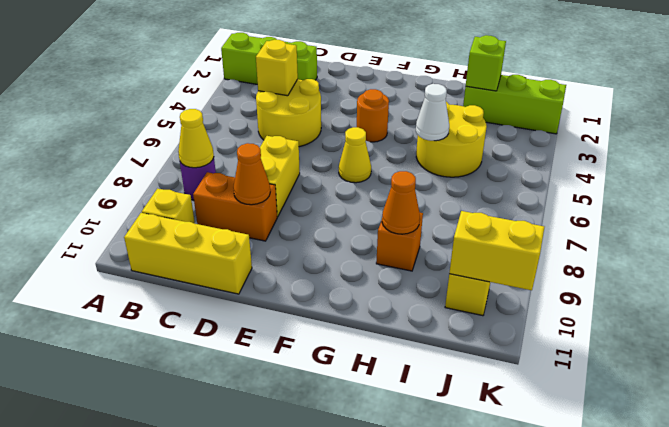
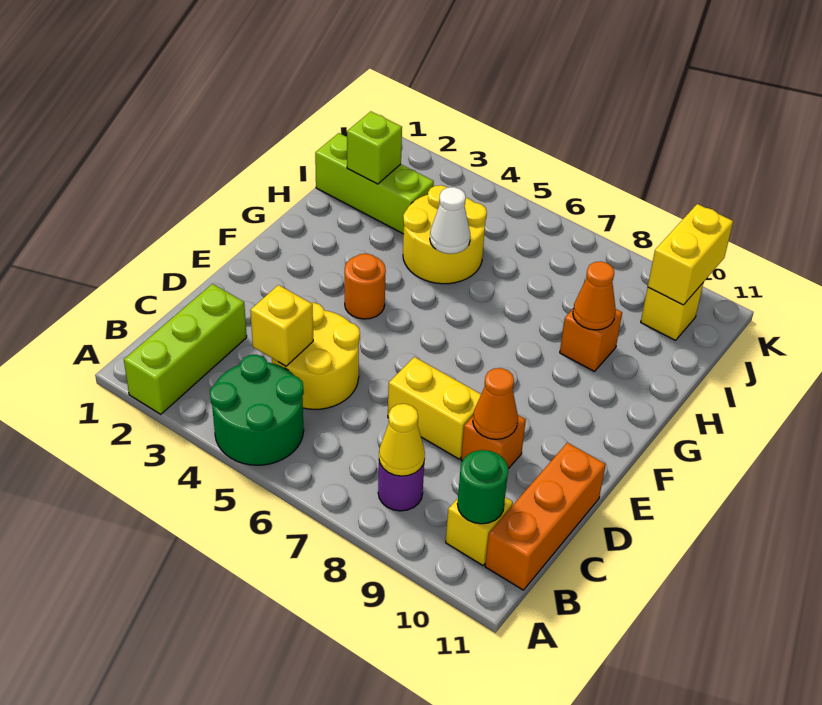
none -> green round brick A4:B5 level 1
none -> green round brick B10 level 2
yellow brick B11:D11 level 1 -> orange brick B11:D11 level 1
orange brick C9:D9 level 1 -> orange brick D9 level 1
yellow cone F6 level 1 -> none
lime brick I2:K2 level 1 -> lime brick I1:I3 level 1

